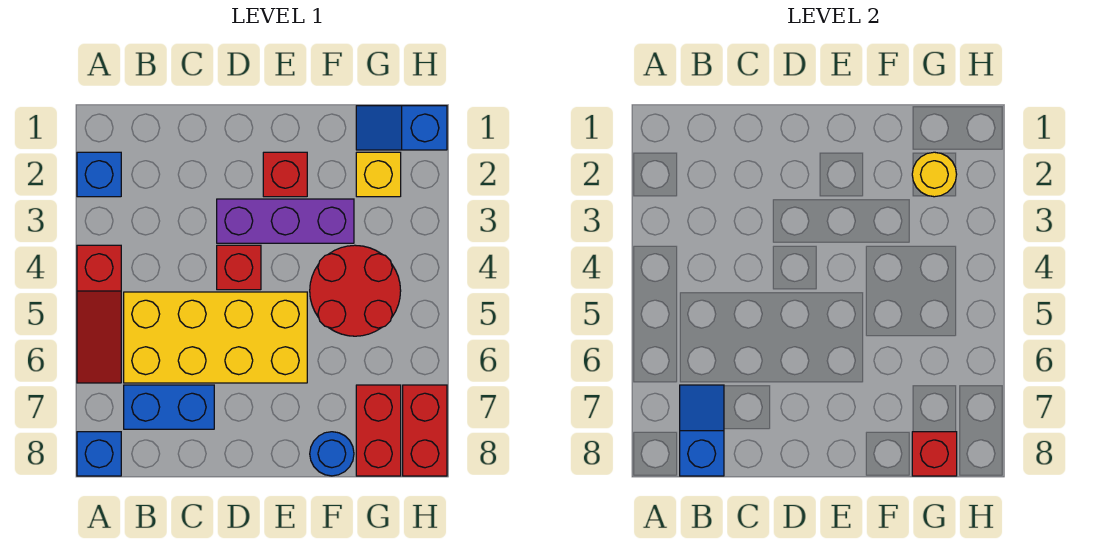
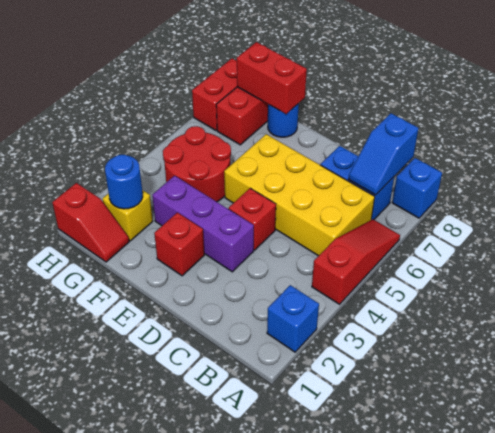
blue slope G1:H1 level 1 top H -> red slope G1:H1 level 1 top H
yellow round brick G2 level 2 -> blue round brick G2 level 2
red brick G8 level 2 -> red brick F8:G8 level 2

